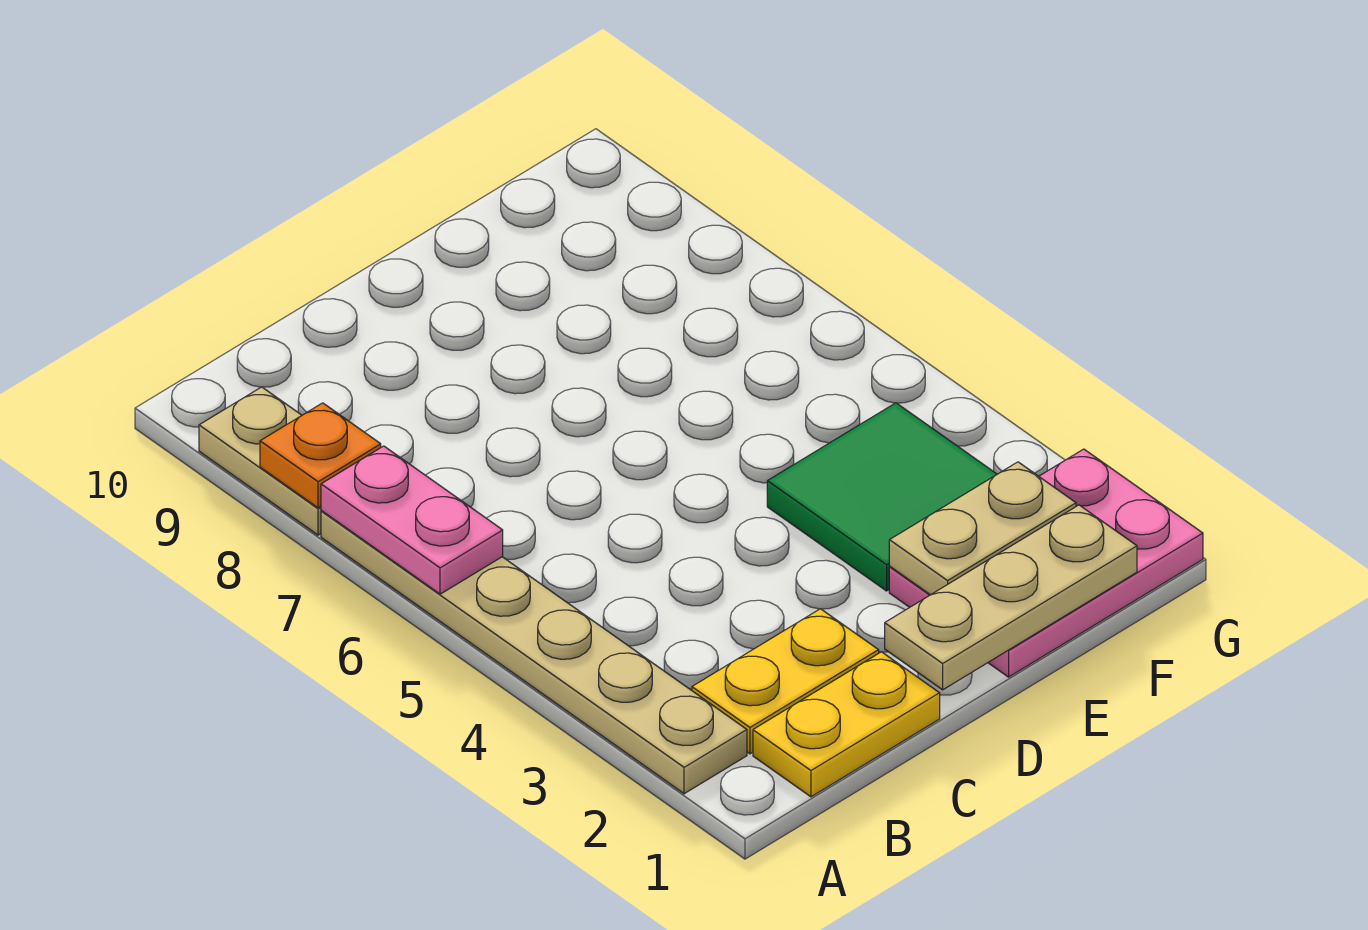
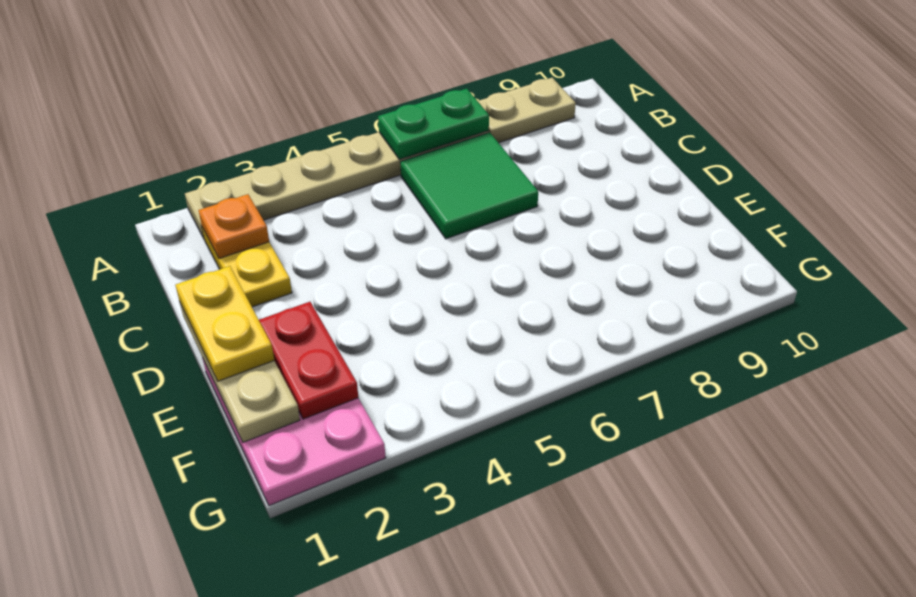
pink plate A6:A7 level 2 -> green plate A6:A7 level 2
orange plate A8 level 2 -> orange plate B2 level 2
yellow plate B1:C1 level 1 -> yellow plate D1:E1 level 3
tan plate E2:F2 level 2 -> red plate E2:F2 level 2
green tile E3:F4 level 1 -> green tile B6:C7 level 1

